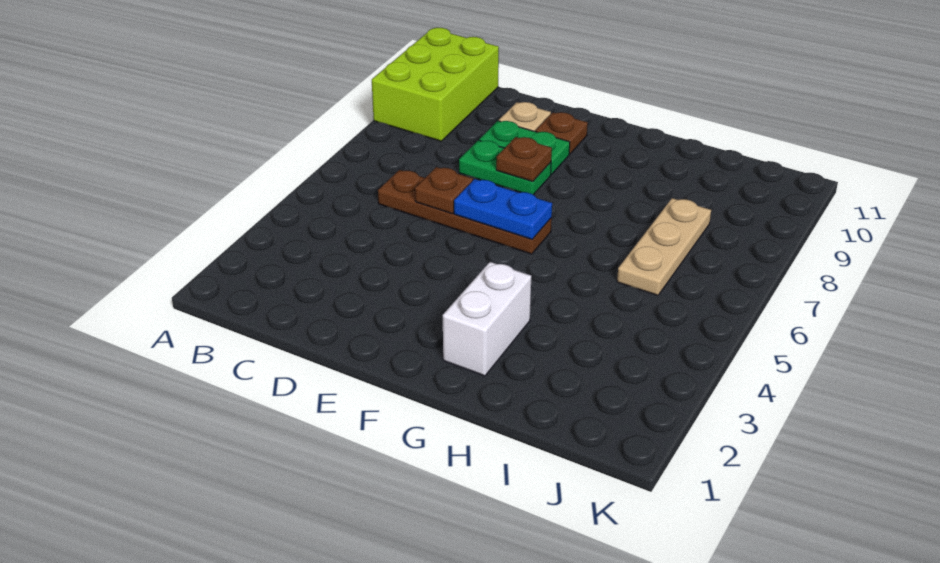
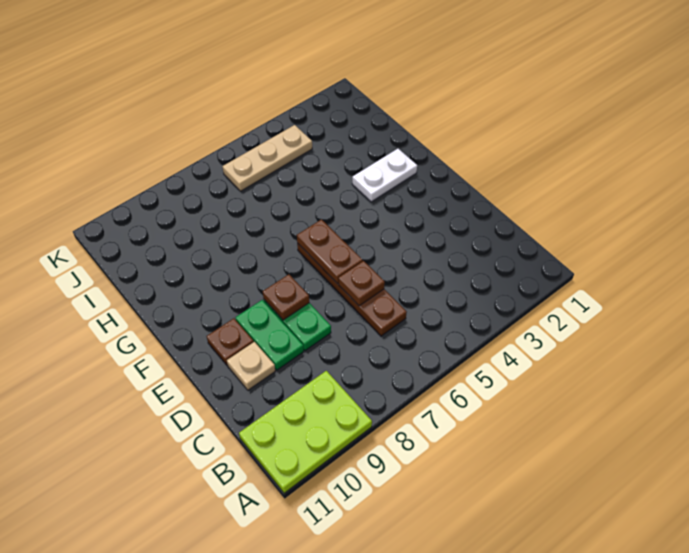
lime brick A9:B11 level 1 -> lime plate A9:B11 level 1
blue plate E6:F6 level 2 -> brown plate E6:F6 level 2
white brick G2:G3 level 1 -> white plate G2:G3 level 1
tan plate I6:I8 level 1 -> tan plate J4:J6 level 1

